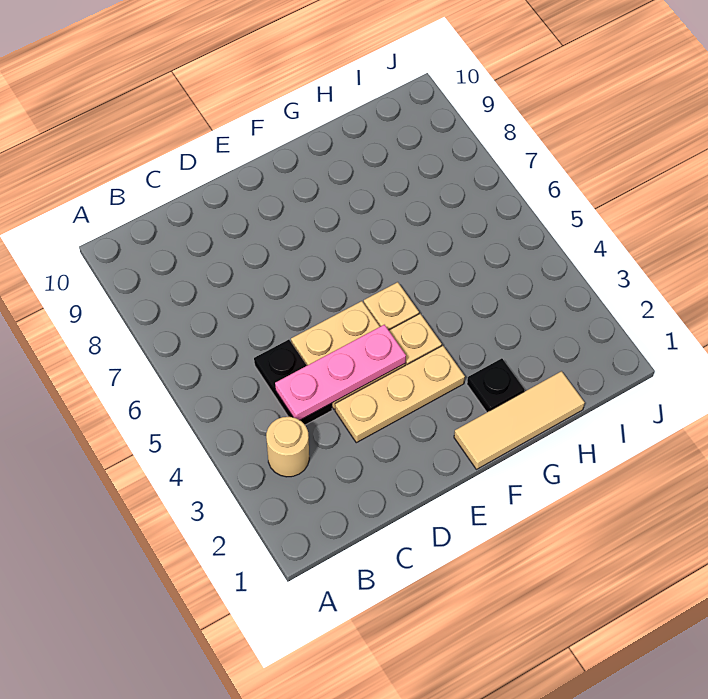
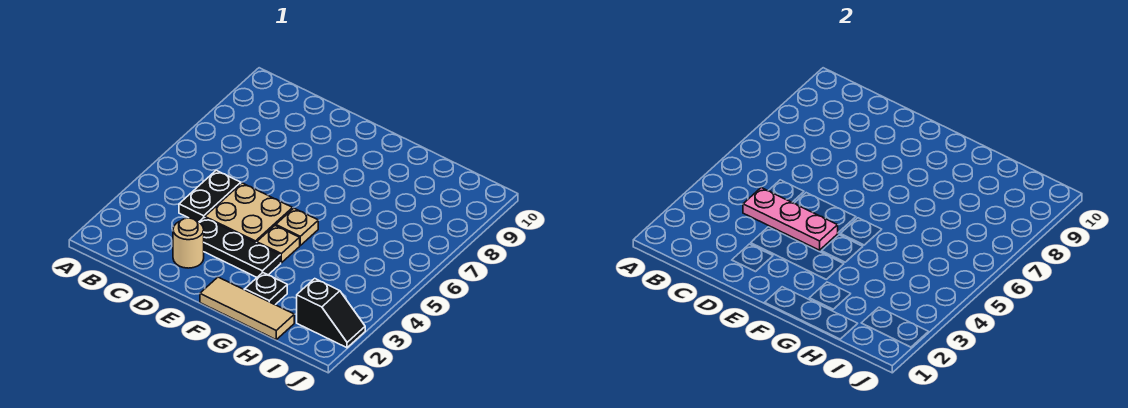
tan round brick B3 level 1 -> tan round brick D2 level 1
tan plate D3:F3 level 1 -> black plate D3:F3 level 1
none -> black slope I2:J2 level 1 top I

